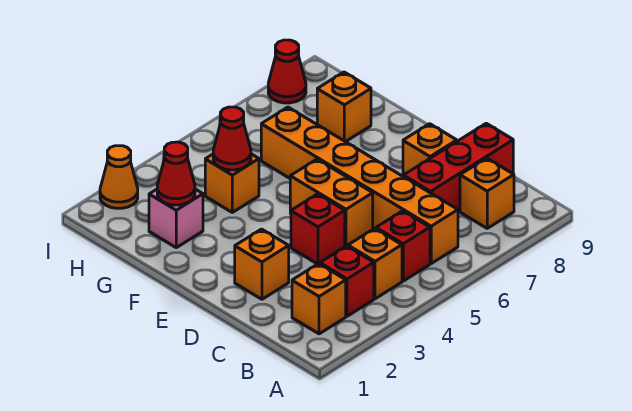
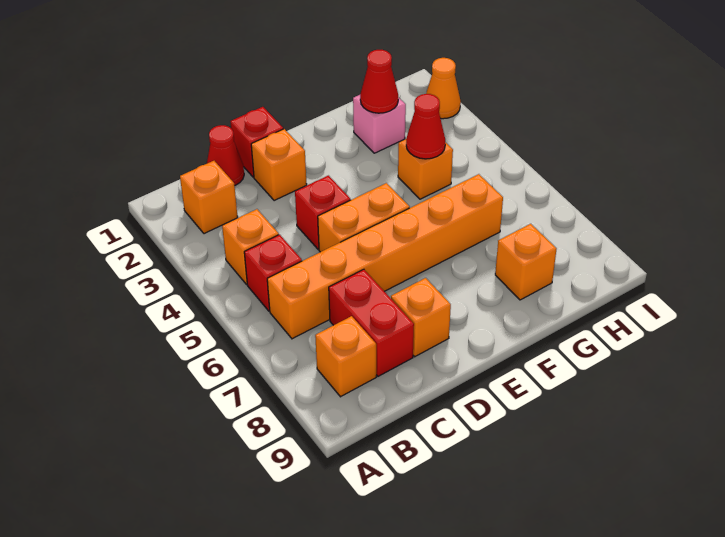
red brick B3 level 1 -> red brick D1 level 1
red brick C7:C9 level 1 -> red brick C7:C8 level 1
red cone I8 level 1 -> red cone C1 level 1

